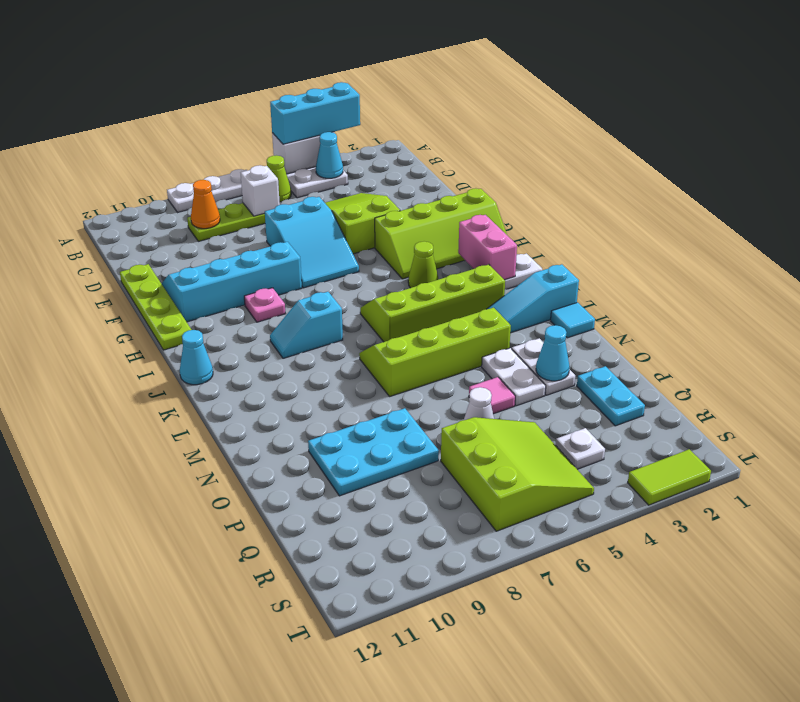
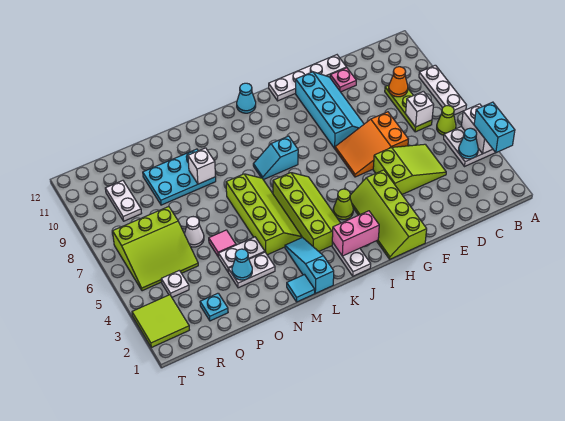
cyan brick A3:A5 level 3 -> cyan brick A3:A4 level 3
cyan slope E6:G7 level 1 top E -> orange slope E6:G7 level 1 top E
lime plate E12:H12 level 1 -> white plate E12:H12 level 1
pink plate H9 level 1 -> pink plate E11 level 1
cyan slope J8:J9 level 1 top 8 -> cyan slope J8:K8 level 1 top J
none -> white brick N9 level 2
cyan plate O8:P10 level 1 -> cyan plate N9:P10 level 1
cyan plate P2:Q2 level 1 -> cyan plate Q2 level 1
none -> white plate R9:R10 level 1
lime tile T2:T3 level 1 -> lime tile S2:T3 level 1

